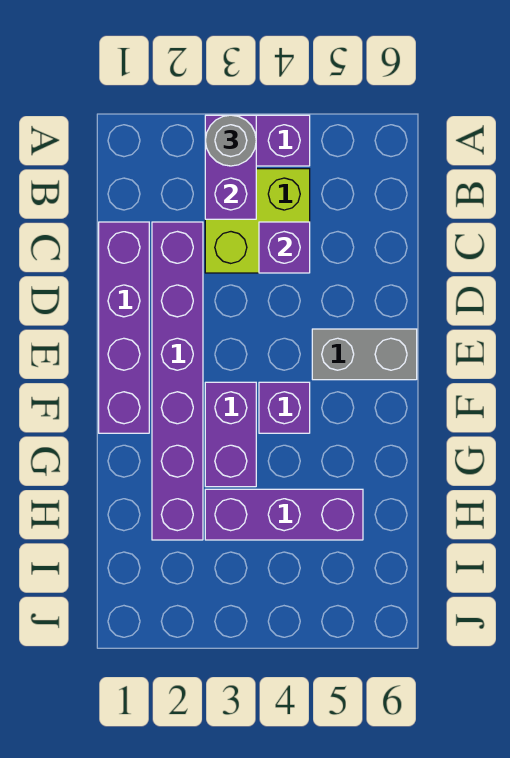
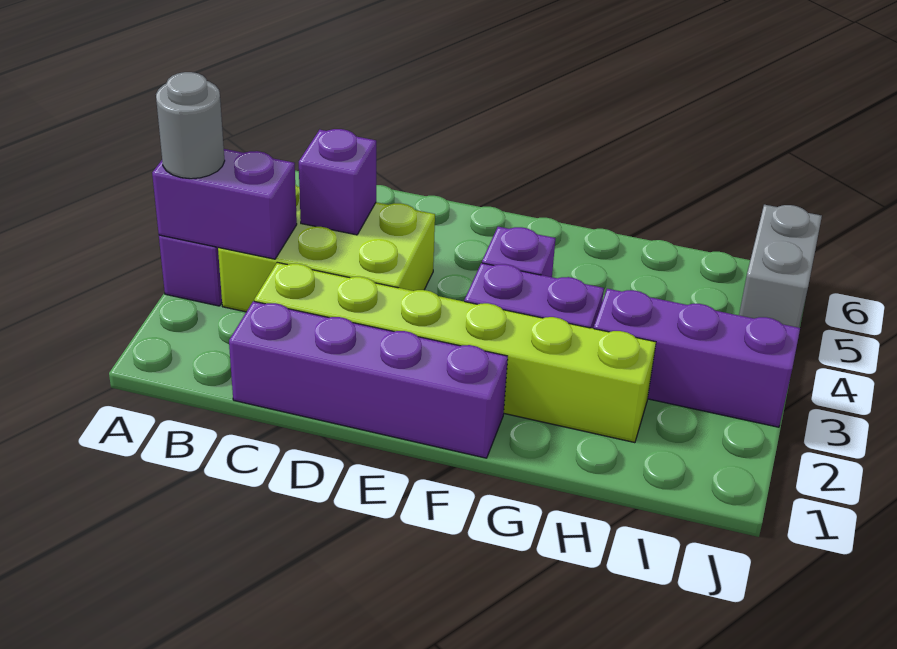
lime brick B3:C4 level 1 -> lime brick B3:D4 level 1
purple brick C2:H2 level 1 -> lime brick C2:H2 level 1
grey brick E5:E6 level 1 -> grey brick J5:J6 level 1
purple brick H3:H5 level 1 -> purple brick H3:J3 level 1

